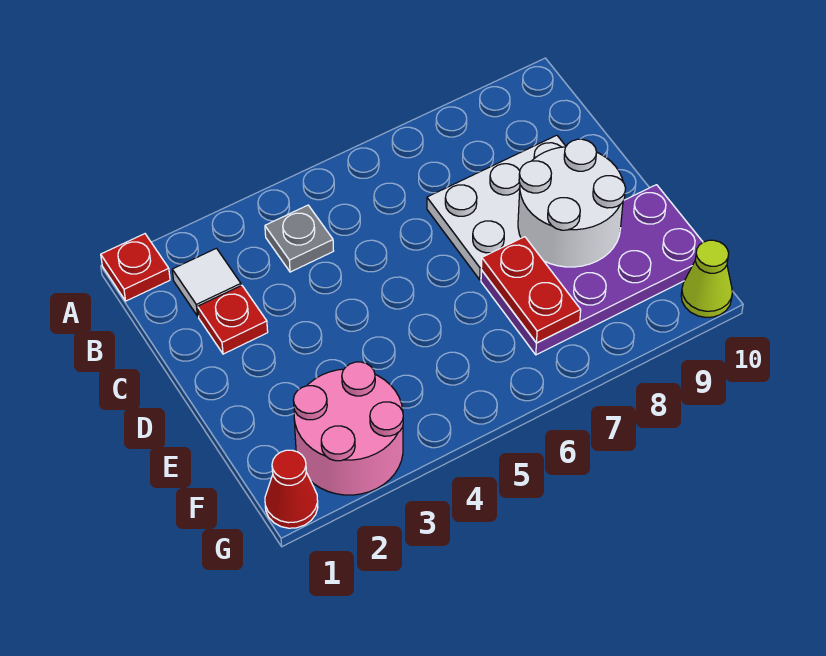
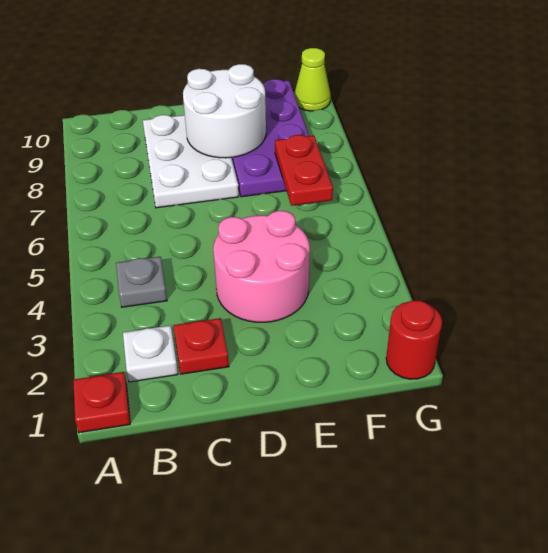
white tile B2 level 1 -> white plate B2 level 1
red plate E7:F7 level 2 -> red plate F6:F7 level 2
pink round brick F2:G3 level 1 -> pink round brick D3:E4 level 1
red cone G1 level 1 -> red round brick G1 level 1

